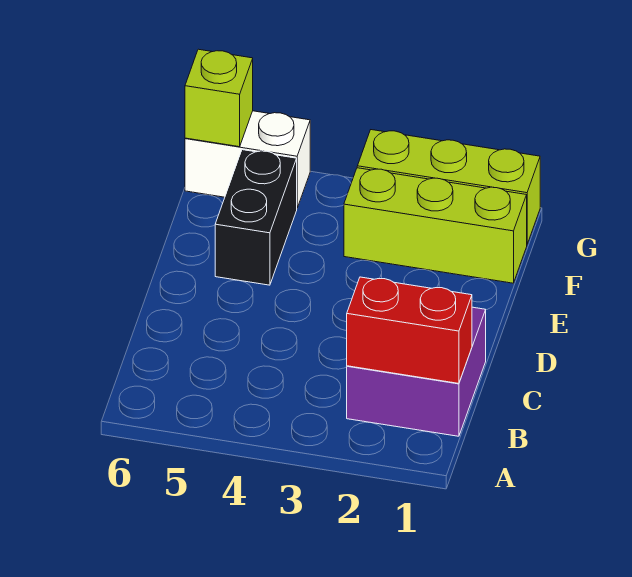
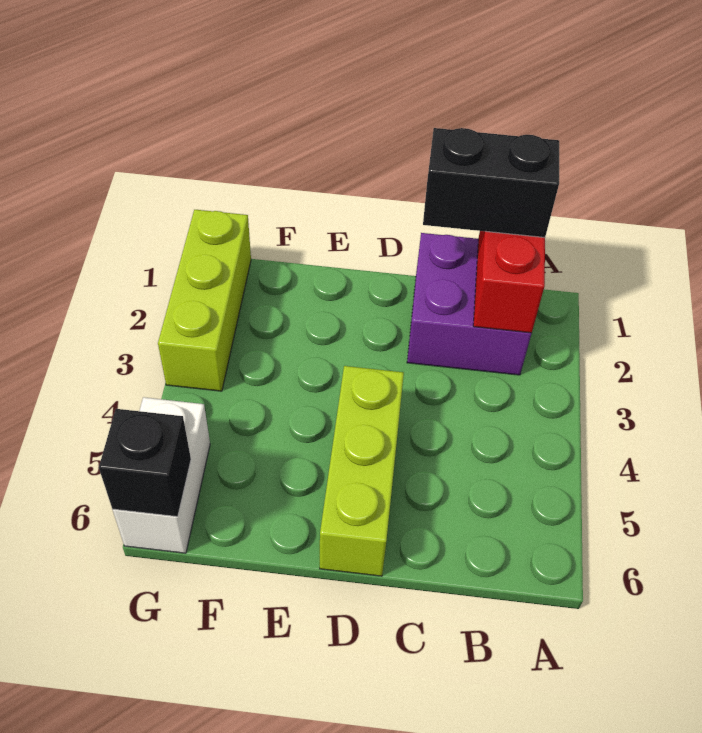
black brick E5:F5 level 1 -> black brick B1:C1 level 3
lime brick F1:F3 level 1 -> lime brick D4:D6 level 1
lime brick G6 level 2 -> black brick G6 level 2

